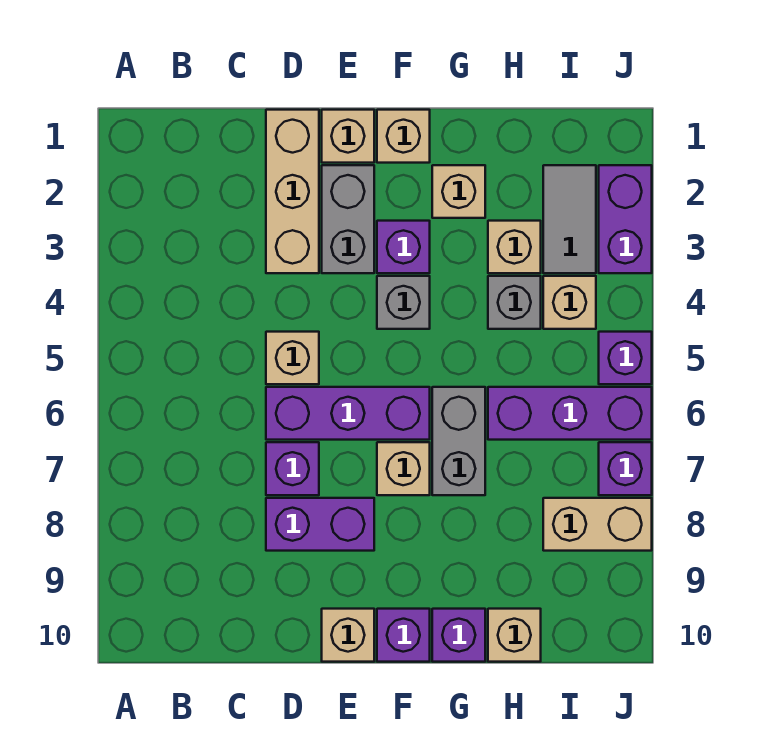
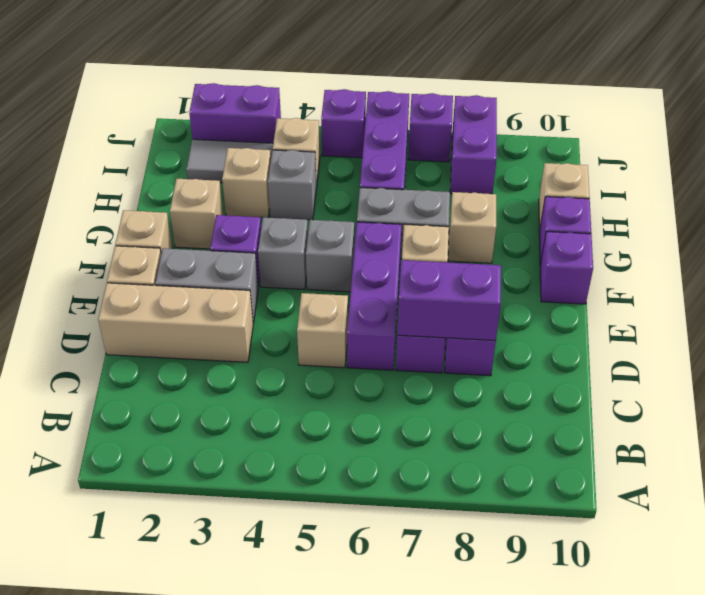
none -> purple brick D7:D8 level 2
tan brick E10 level 1 -> tan brick G8 level 1
none -> grey brick F5 level 1
tan brick I8:J8 level 1 -> purple brick I8:J8 level 1

